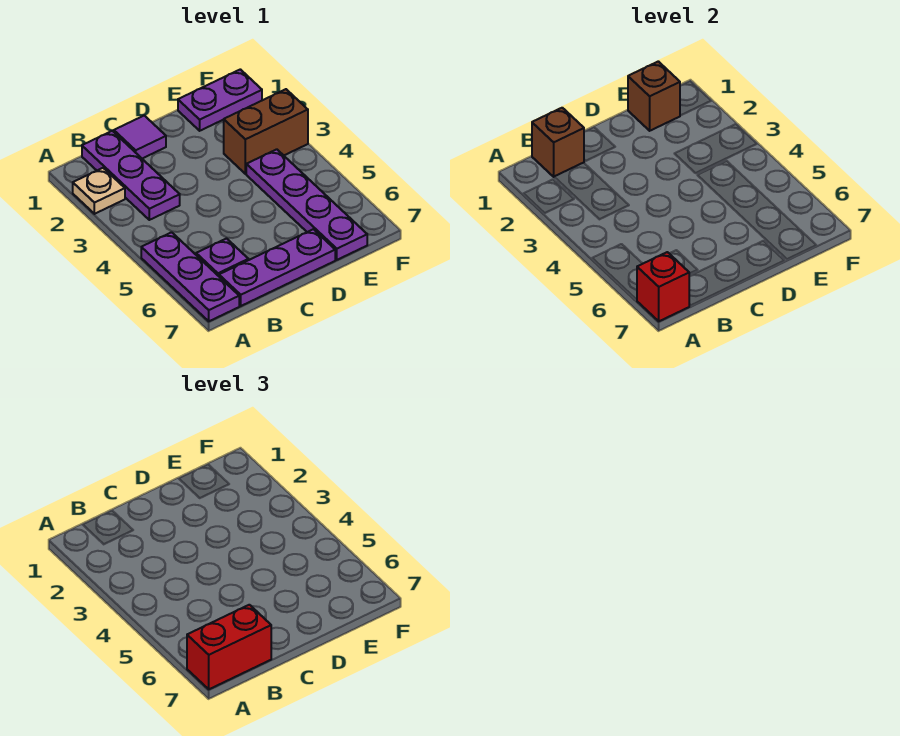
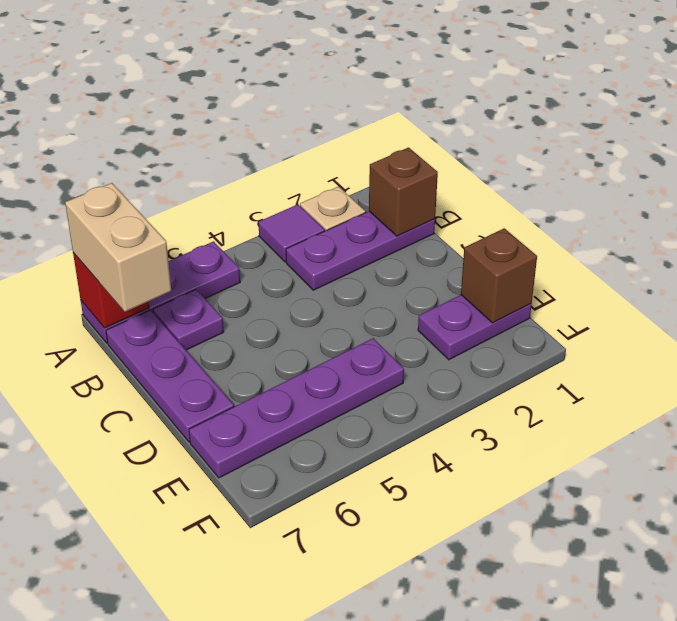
red brick A7:B7 level 3 -> tan brick A7:B7 level 3
purple tile C1 level 1 -> purple tile A3 level 1
purple plate E1:F1 level 1 -> purple plate E1:E2 level 1
brown brick E3:F3 level 1 -> none

